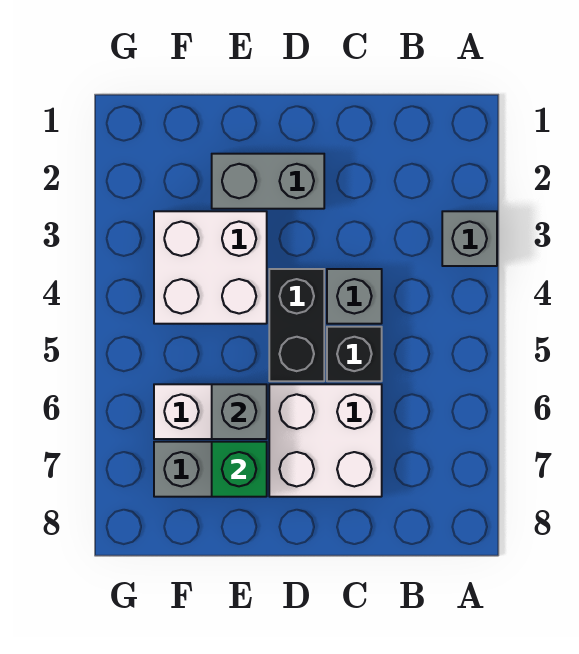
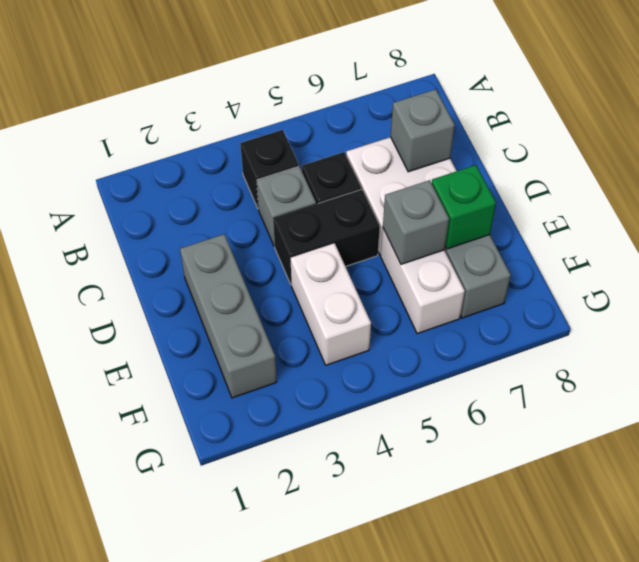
grey brick A3 level 1 -> grey brick C7 level 2
none -> black brick B4 level 1
grey brick D2:E2 level 1 -> grey brick D2:F2 level 1
white brick E3:F4 level 1 -> white brick E4:F4 level 1

